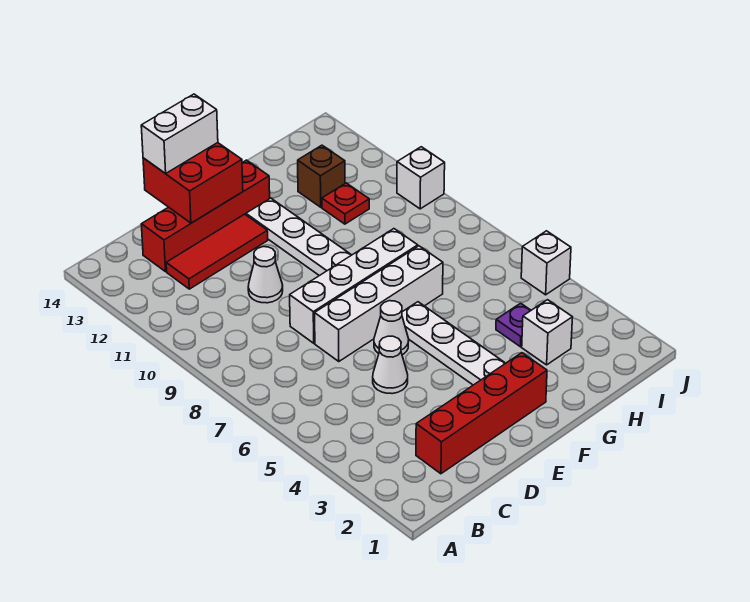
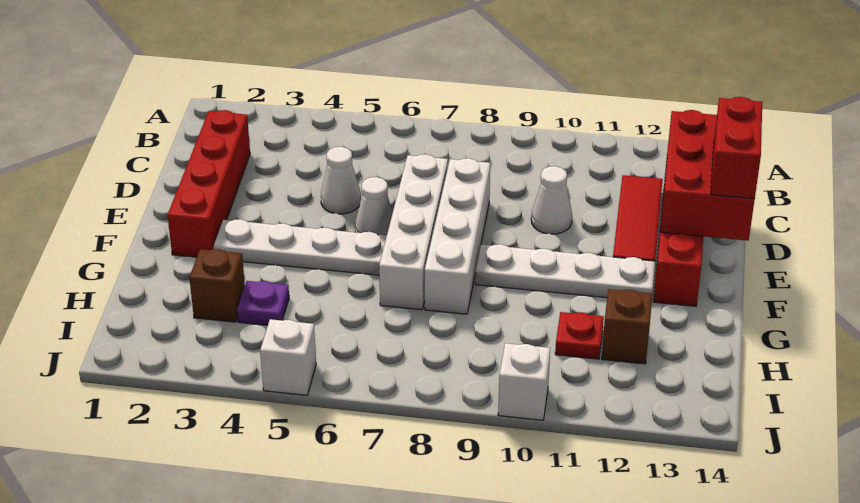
red brick D13:E14 level 2 -> red brick C13:E14 level 2
white brick D14:E14 level 3 -> red brick D14:E14 level 3
white brick H3 level 1 -> brown brick H3 level 1

